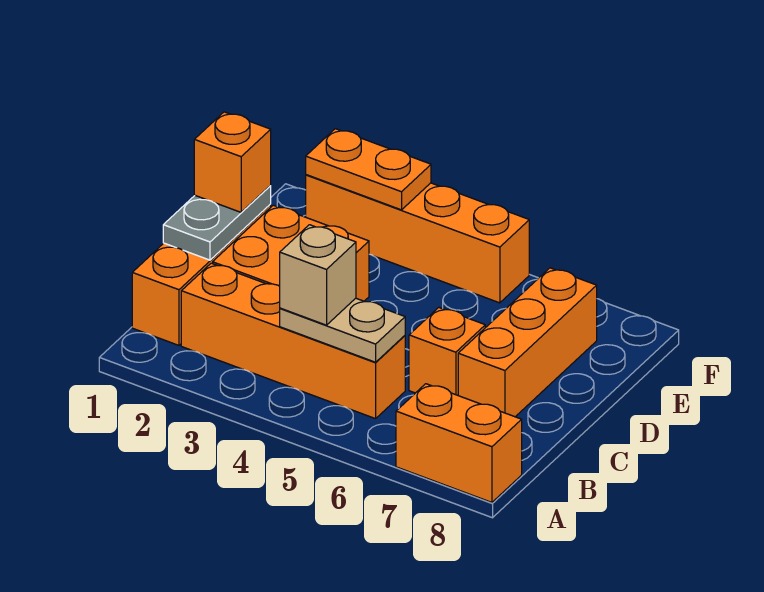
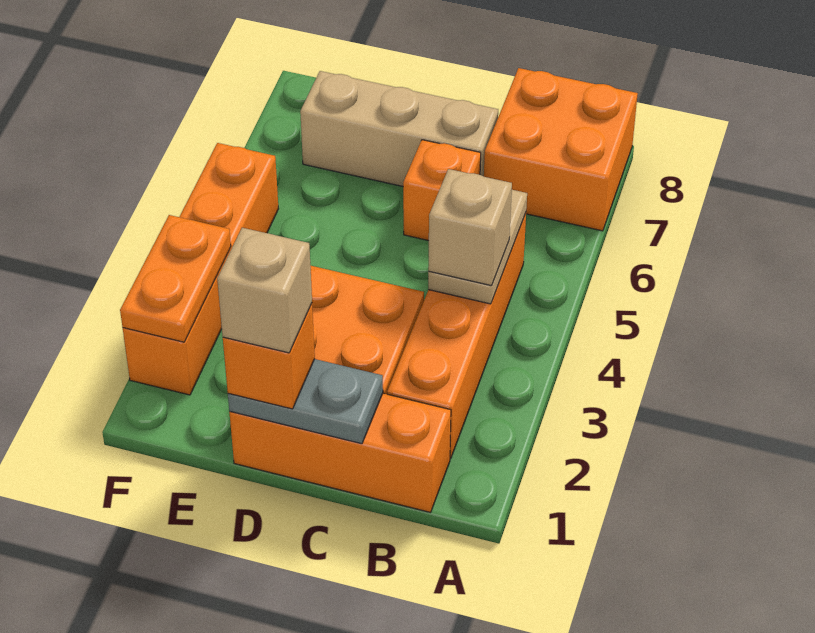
orange brick A7:A8 level 1 -> orange brick A7:B8 level 1
orange brick C7:E7 level 1 -> tan brick C7:E7 level 1
none -> tan brick D1 level 4

